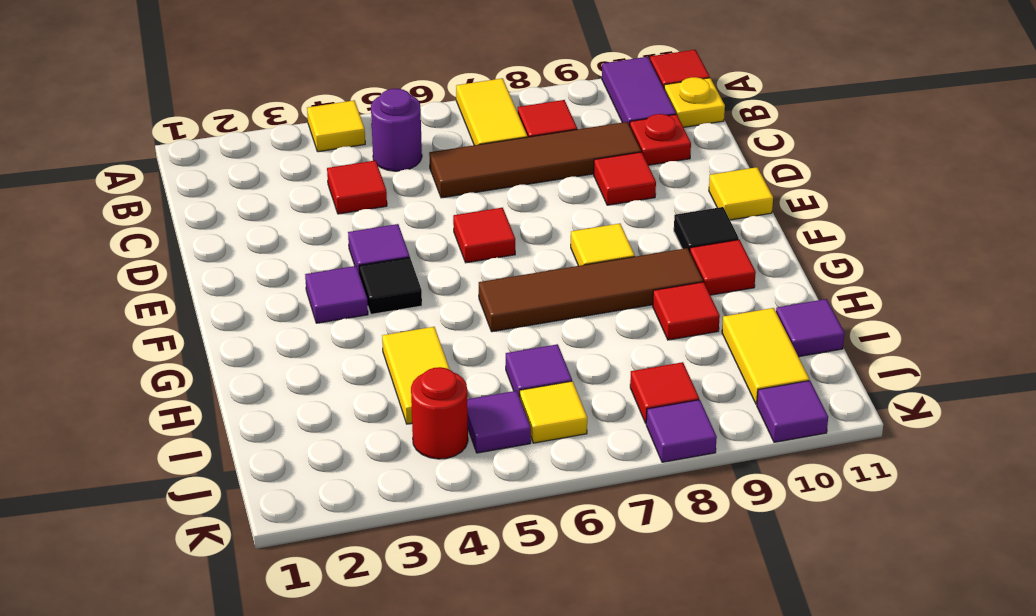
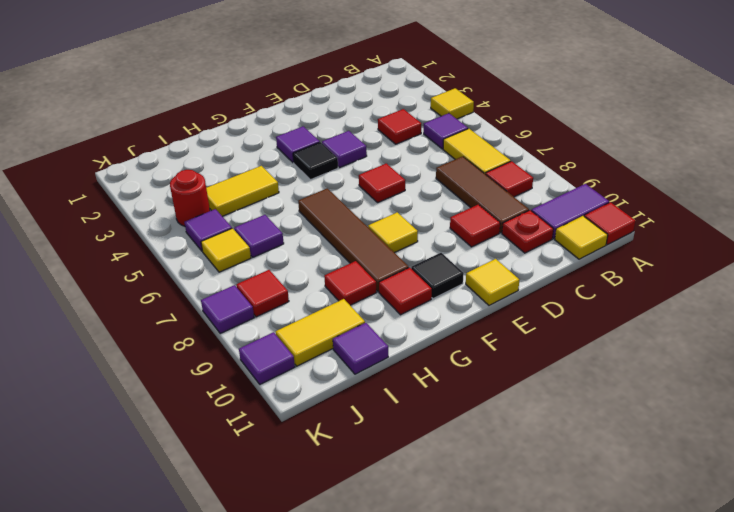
yellow tile A7:B7 level 1 -> yellow tile B6:B7 level 1
purple round brick B5 level 1 -> purple tile B5 level 1
yellow plate B11 level 1 -> yellow tile B11 level 1
brown tile C6:C9 level 1 -> brown tile C7:C9 level 1

